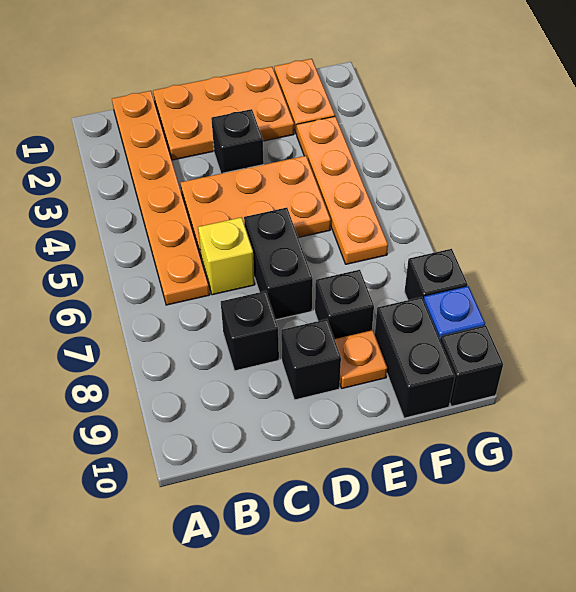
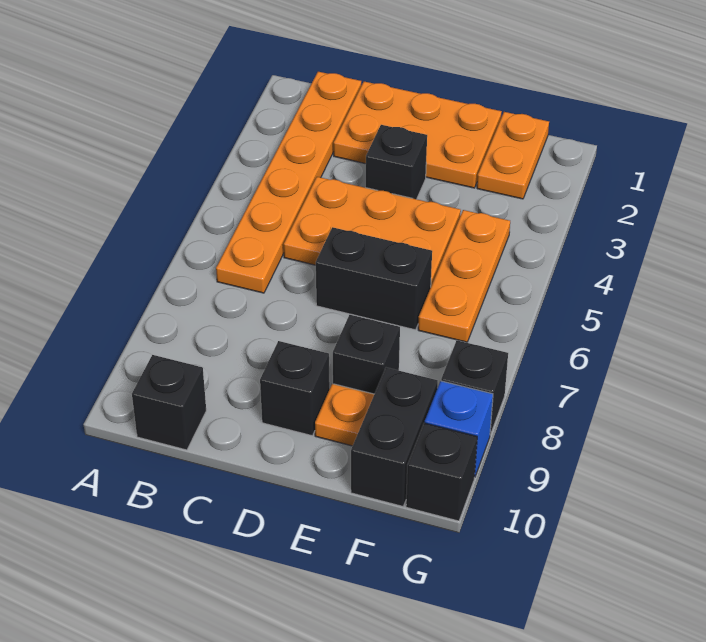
yellow brick C6 level 1 -> none
black brick C8 level 1 -> black brick B10 level 1
black brick D6:D7 level 1 -> black brick D6:E6 level 1
orange plate F3:F6 level 1 -> orange plate F4:F6 level 1

